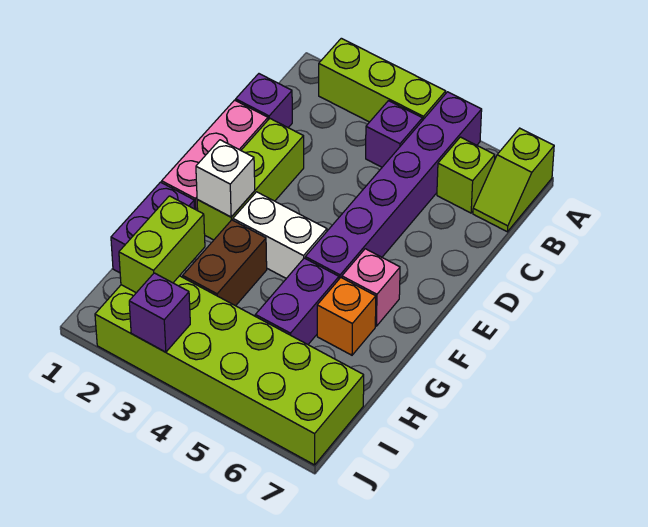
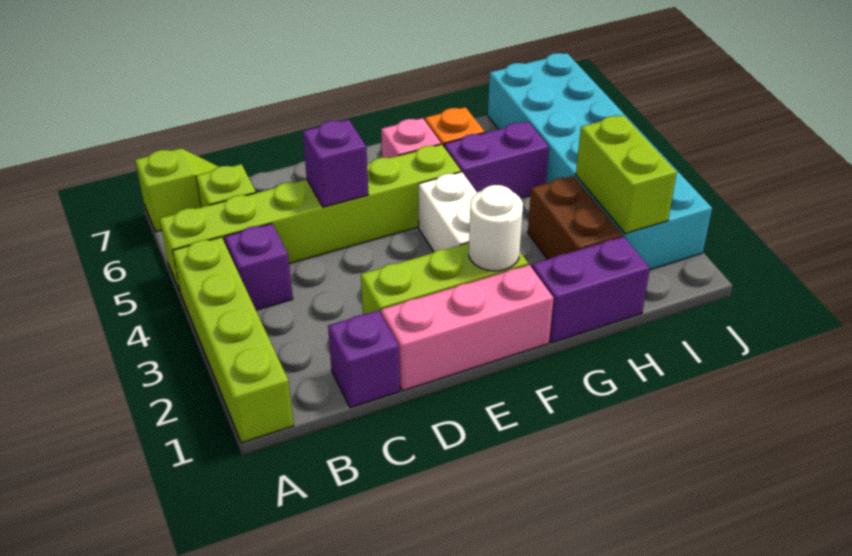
lime brick A2:A4 level 1 -> lime brick A1:A4 level 1
purple brick A5:F5 level 1 -> lime brick A5:F5 level 1
white brick F2 level 2 -> white round brick F2 level 2
brown brick G3:H3 level 1 -> brown brick H2:H3 level 1
lime brick H2:I2 level 2 -> lime brick I2:I3 level 2
lime brick I2:J7 level 1 -> cyan brick I2:J7 level 1
purple brick J3 level 2 -> purple brick D5 level 2

